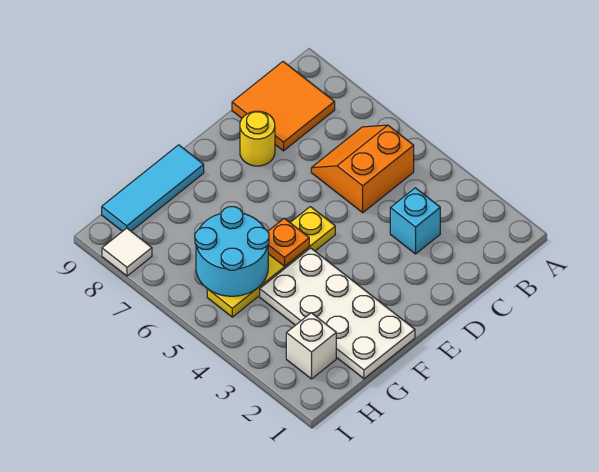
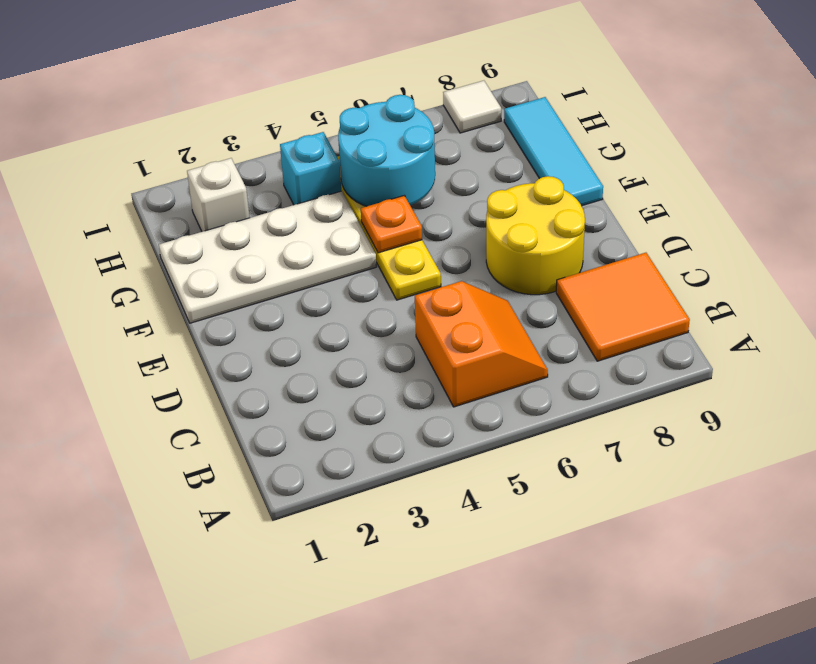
cyan brick C3 level 1 -> cyan brick H4 level 1
yellow round brick D8 level 1 -> yellow round brick D7:E8 level 1

